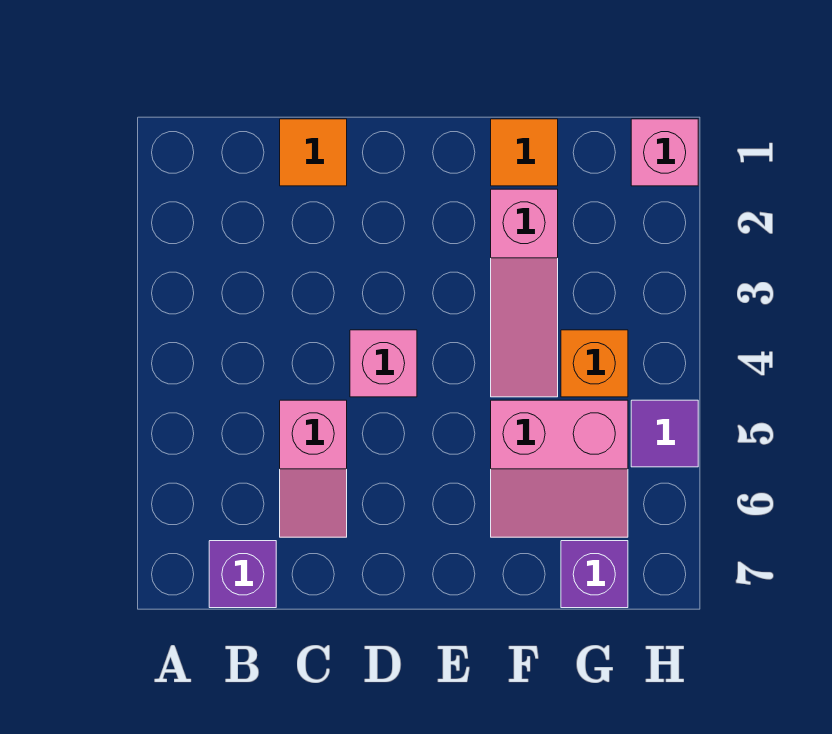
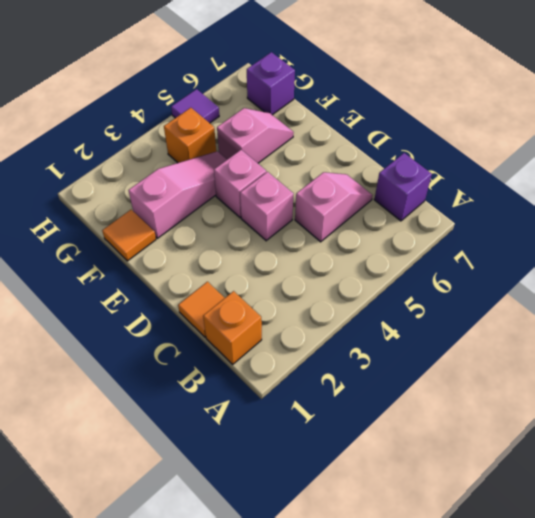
none -> orange brick B1 level 1
pink slope F5:G6 level 1 top 5 -> pink slope F5:F6 level 1 top 5
pink brick H1 level 1 -> pink brick E4 level 1

